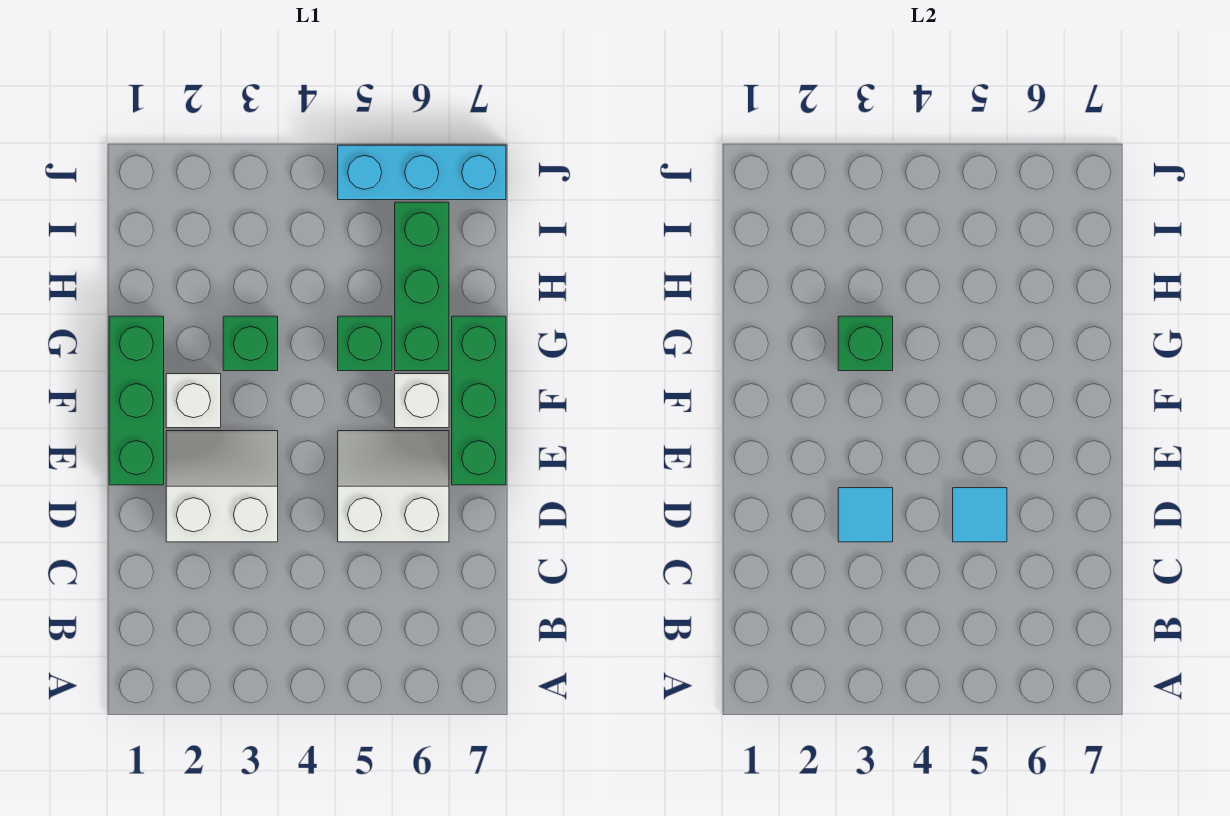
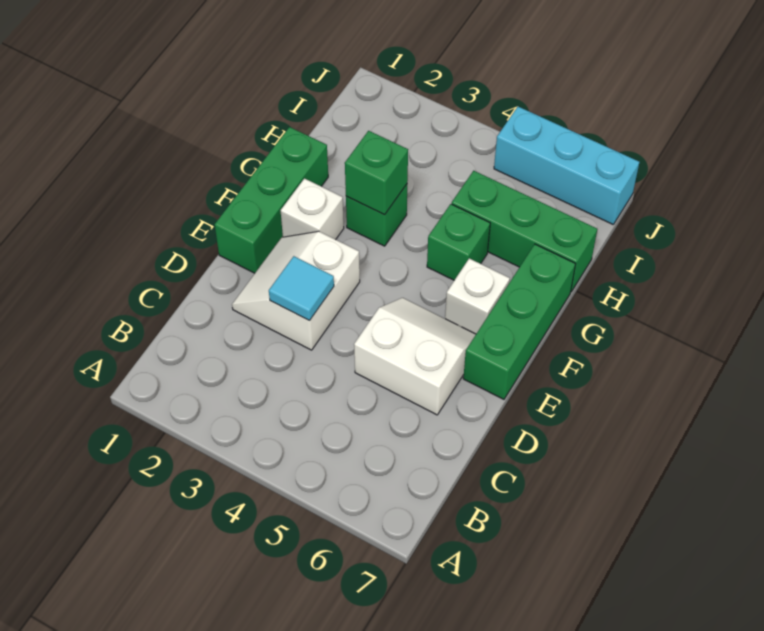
white slope D2:E3 level 1 top D -> white slope D2:E3 level 1 top 3
cyan tile D5 level 2 -> none
green brick G6:I6 level 1 -> green brick H5:H7 level 1

